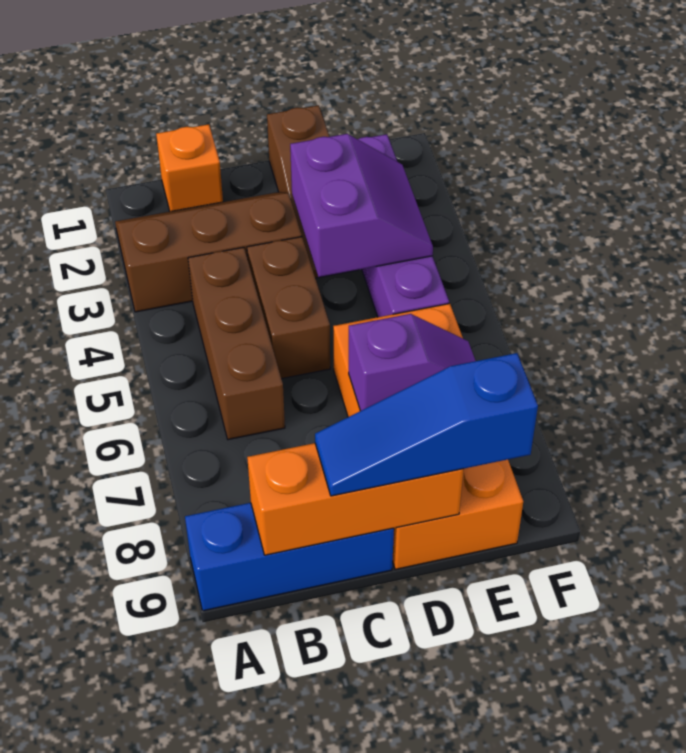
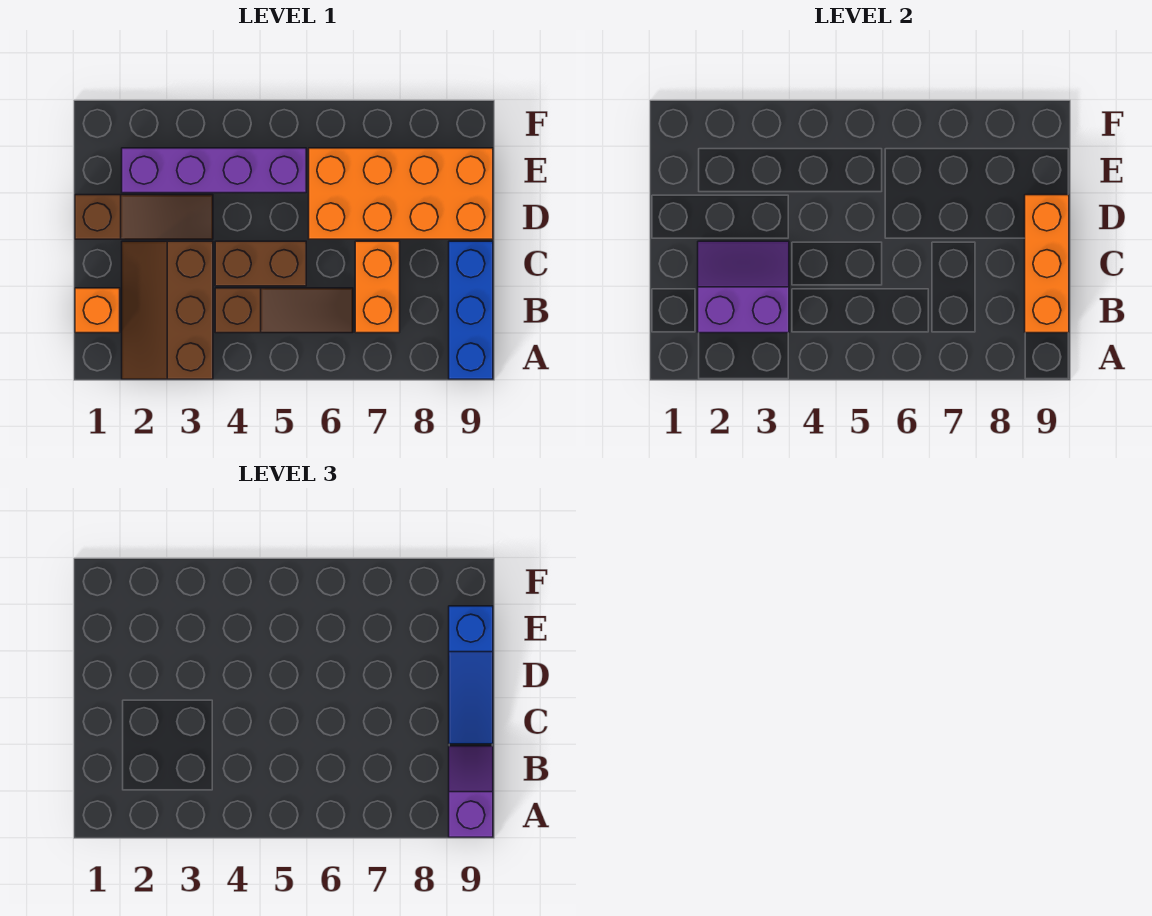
brown brick B4:B6 level 1 -> brown slope B4:B6 level 1 top 4
none -> orange brick B7:C7 level 1
purple slope D3:E4 level 2 top D -> purple slope B2:C3 level 2 top B
purple slope D7:E7 level 2 top D -> purple slope A9:B9 level 3 top A

